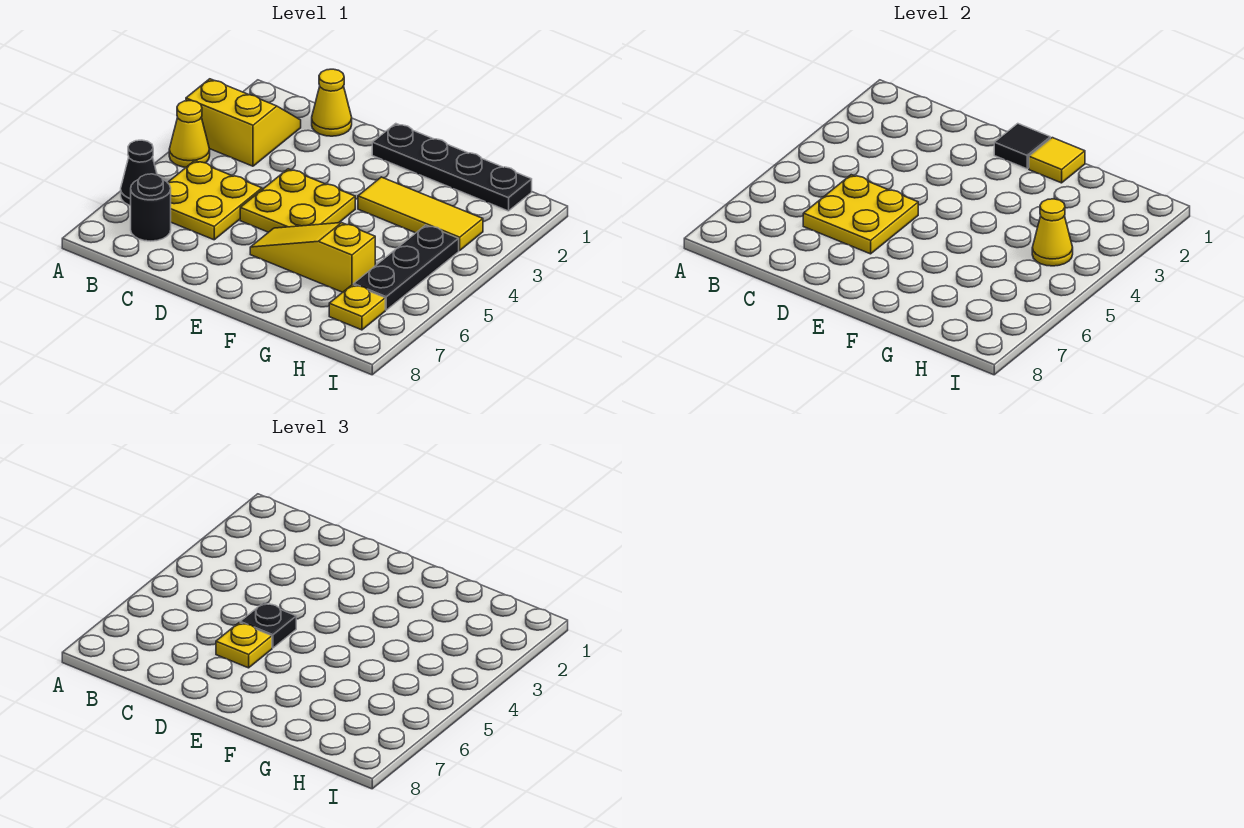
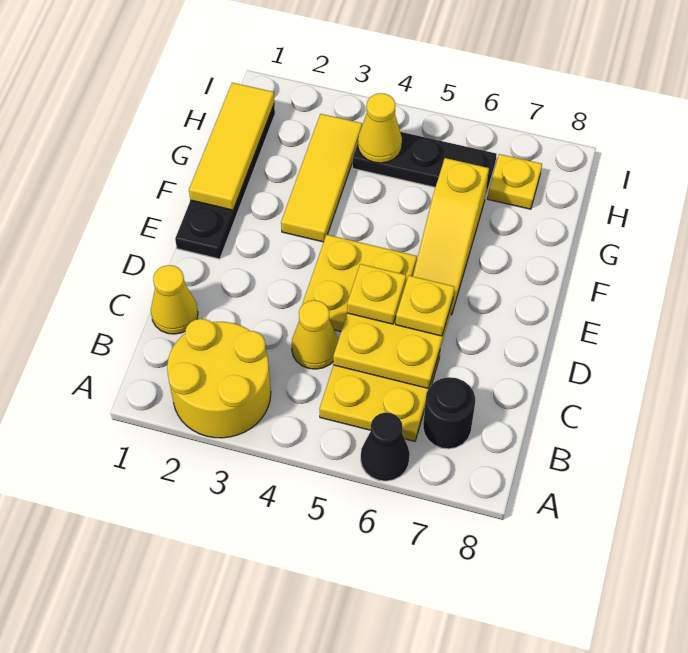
yellow slope A2:B3 level 1 top 3 -> yellow round brick A2:B3 level 1
yellow cone A4 level 1 -> yellow cone C4 level 1
black plate D5 level 3 -> yellow plate D5 level 3
black tile E1 level 2 -> none
yellow tile F1 level 2 -> yellow tile F1:H1 level 2

